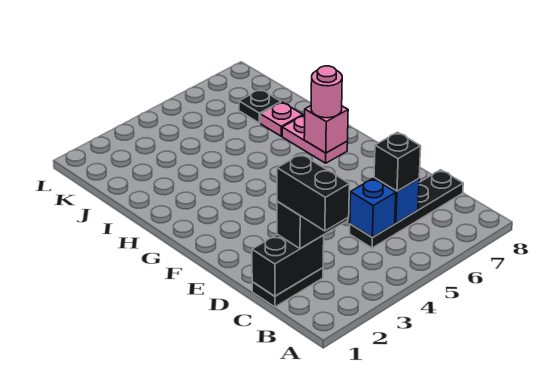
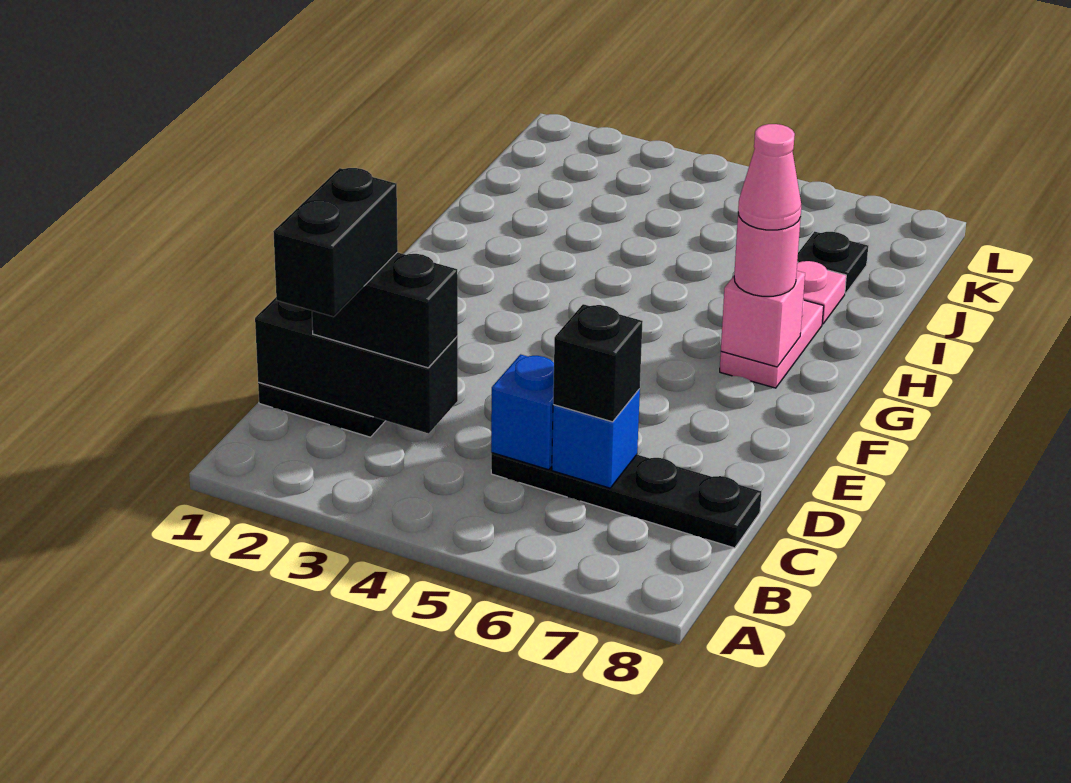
black brick C1:C2 level 2 -> black brick C1:C3 level 2
none -> pink cone G7 level 4

